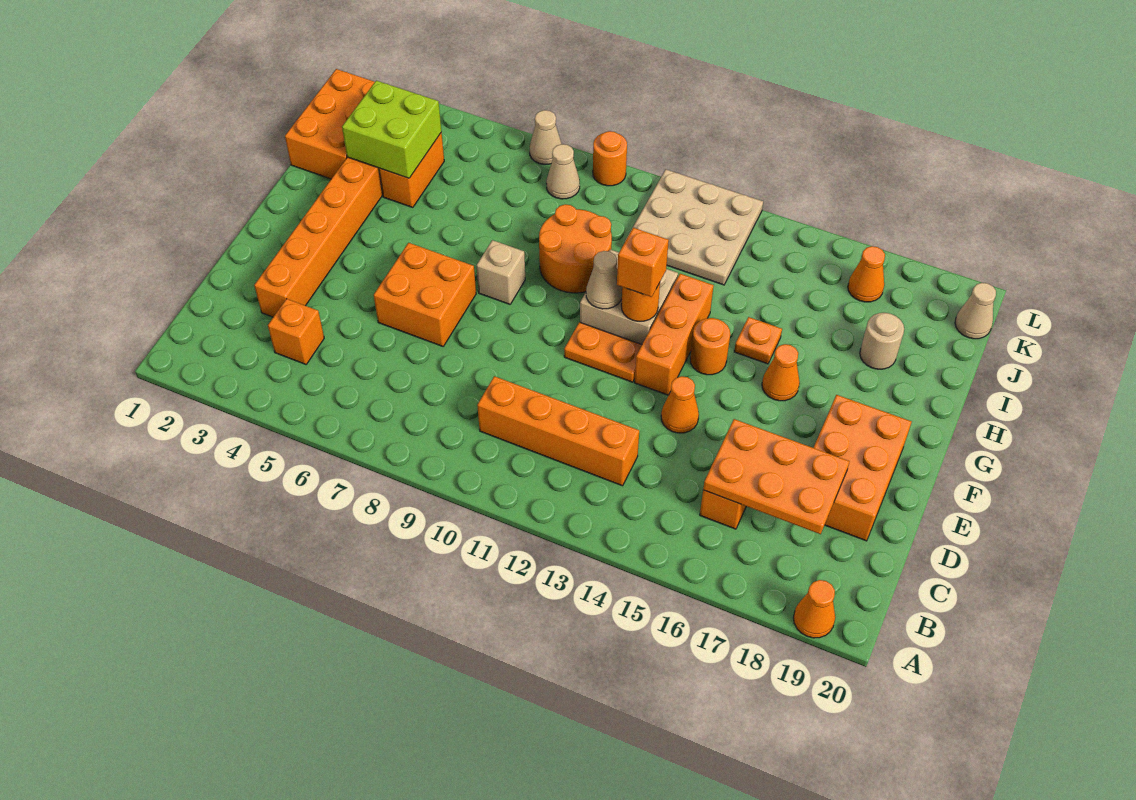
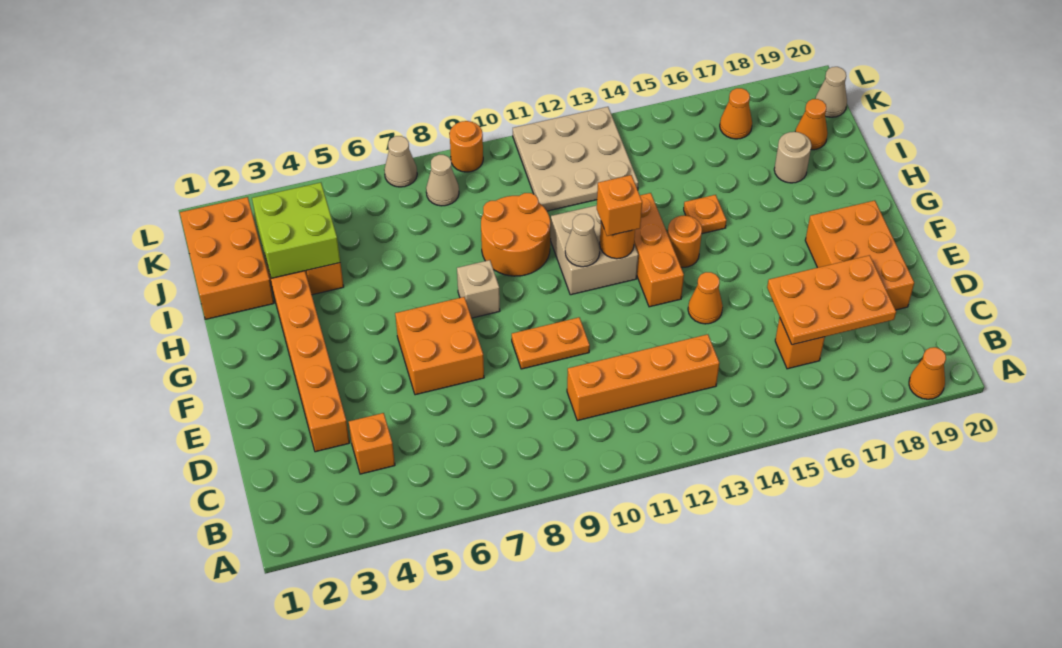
orange plate F11:F12 level 1 -> orange plate E9:E10 level 1
orange cone G16 level 1 -> orange cone J19 level 1

